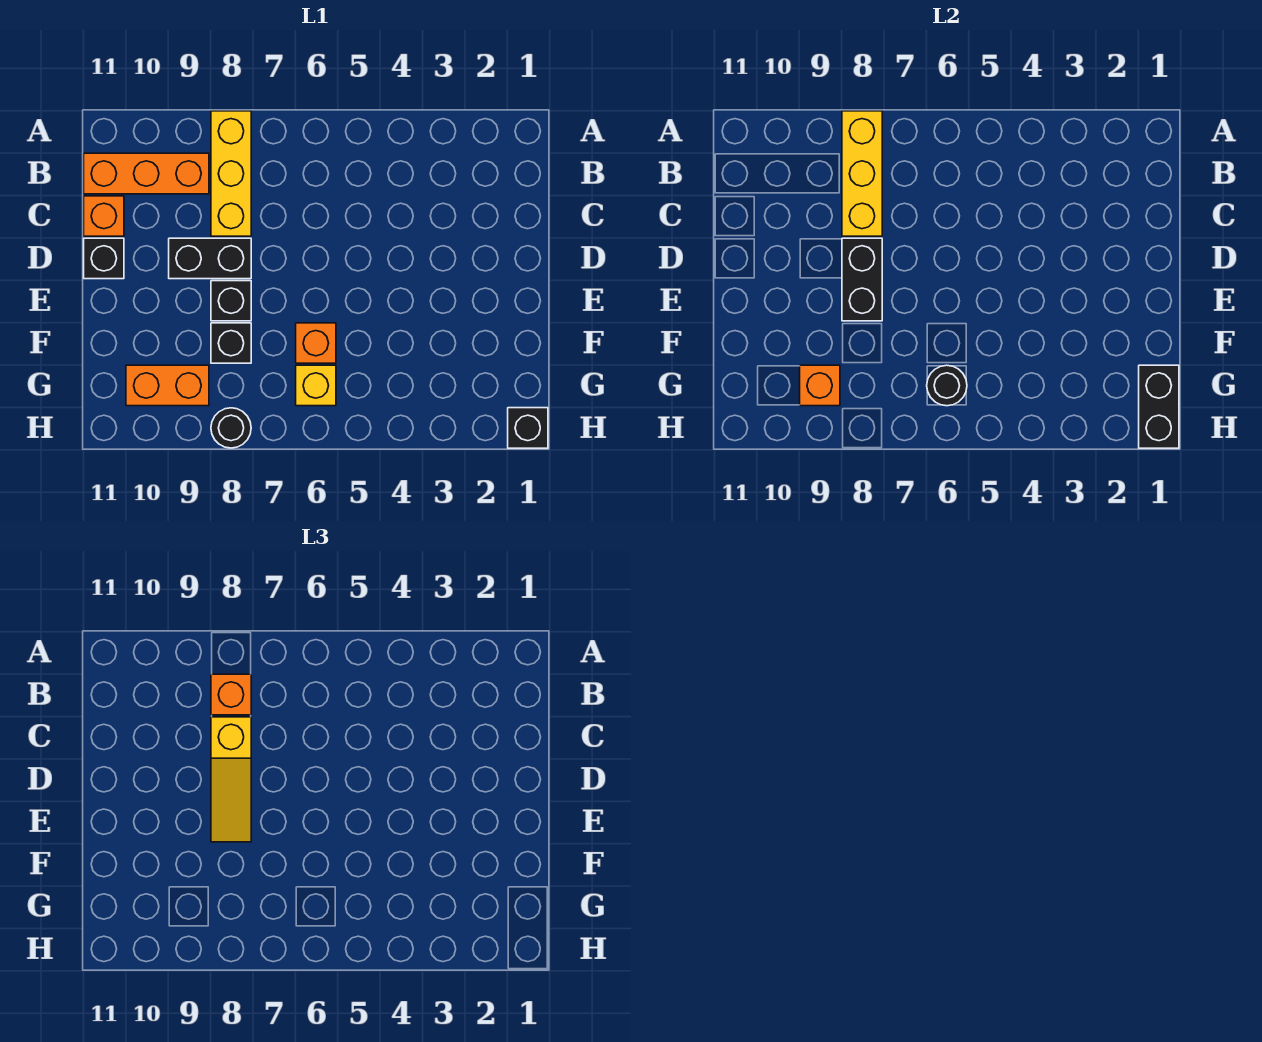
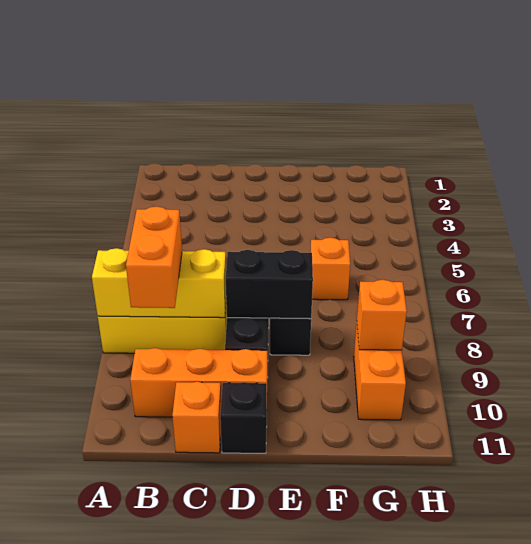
orange brick B8 level 3 -> orange brick B8:B9 level 3
orange brick B9:B11 level 1 -> orange brick B10:D10 level 1
yellow slope C8:E8 level 3 top C -> none
black brick F8 level 1 -> none
black brick G1:H1 level 2 -> none
yellow brick G6 level 1 -> none
black round brick G6 level 2 -> none
black brick H1 level 1 -> none
black round brick H8 level 1 -> none

